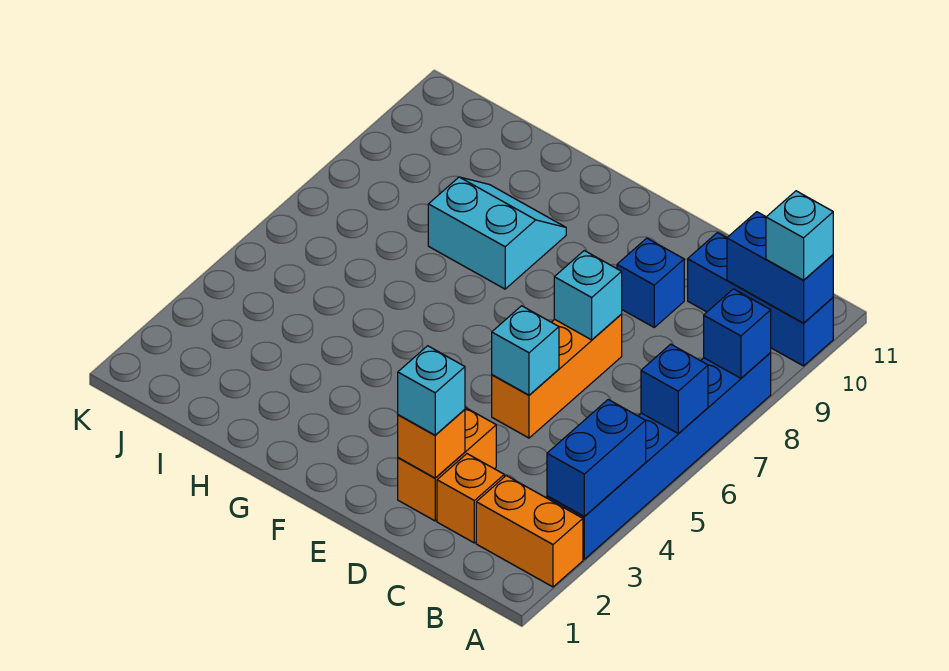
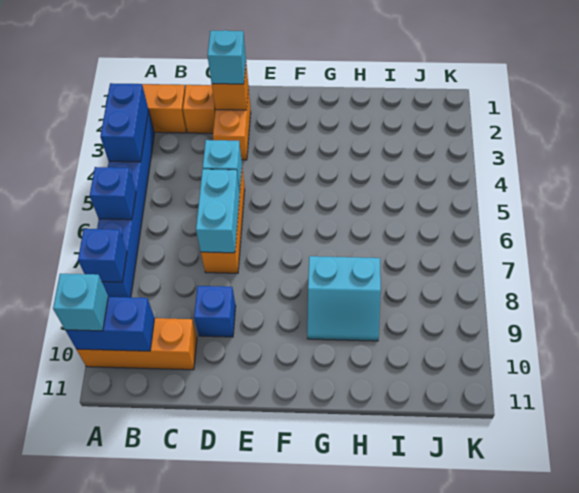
blue brick A10:C10 level 1 -> orange brick A10:C10 level 1
cyan brick D7 level 2 -> cyan brick D6:D7 level 2

